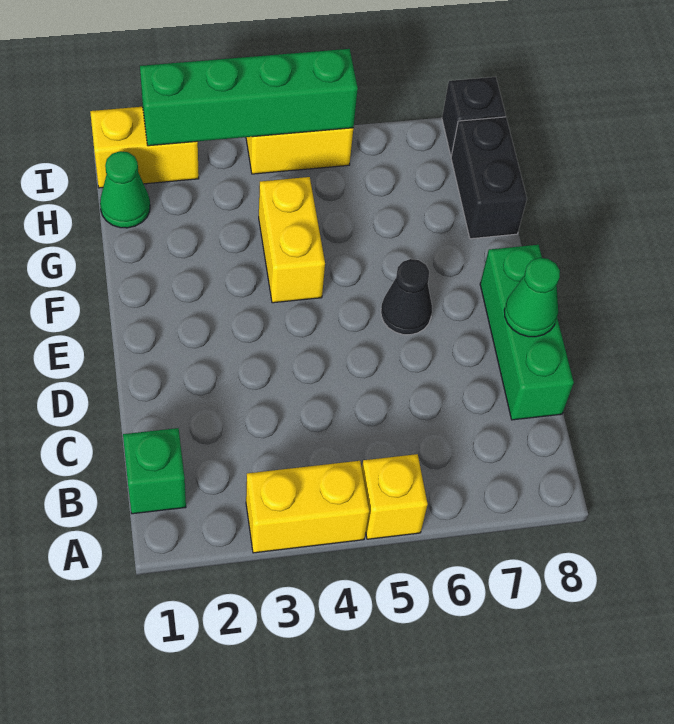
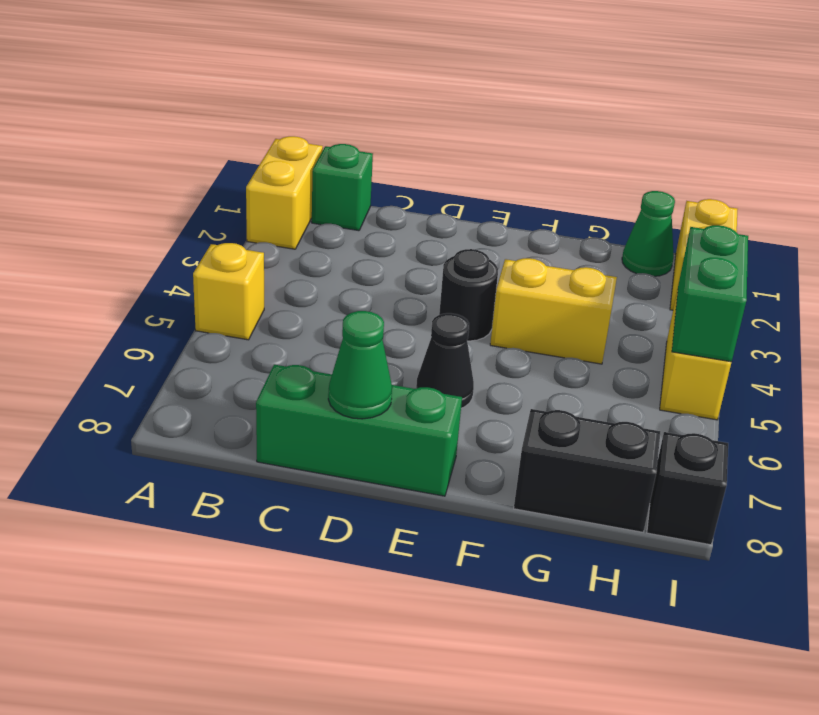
yellow brick A3:A4 level 1 -> yellow brick A1:A2 level 1
none -> black round brick E4 level 1
green brick I2:I5 level 2 -> green brick I4:I5 level 2

